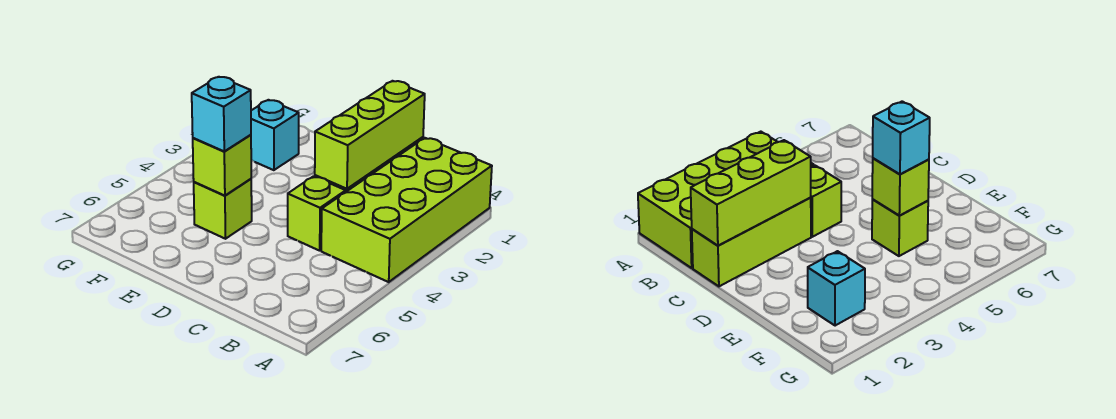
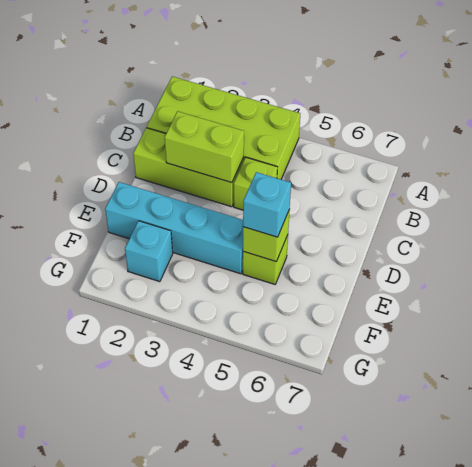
lime brick C1:C3 level 2 -> lime brick C2:C3 level 2
none -> cyan brick E1:E4 level 1

